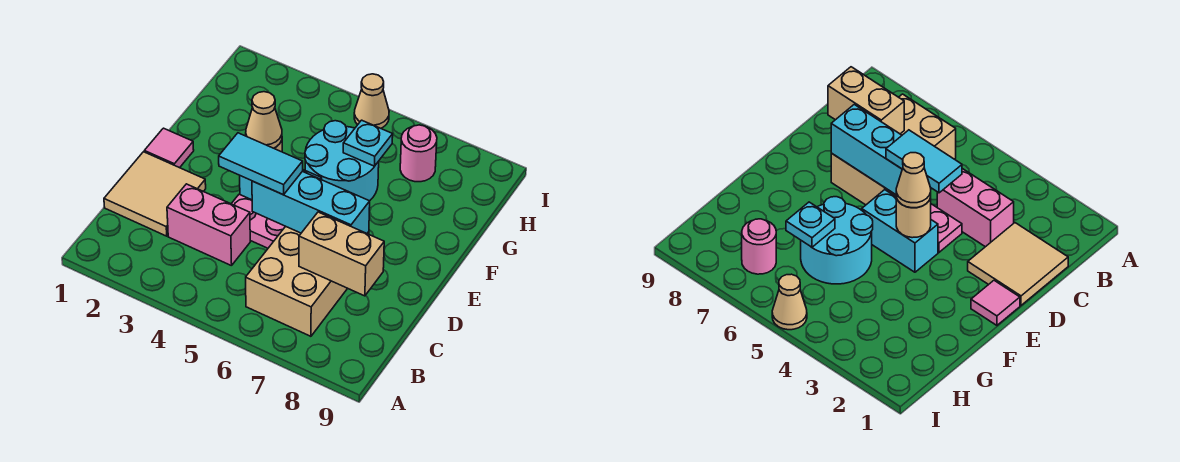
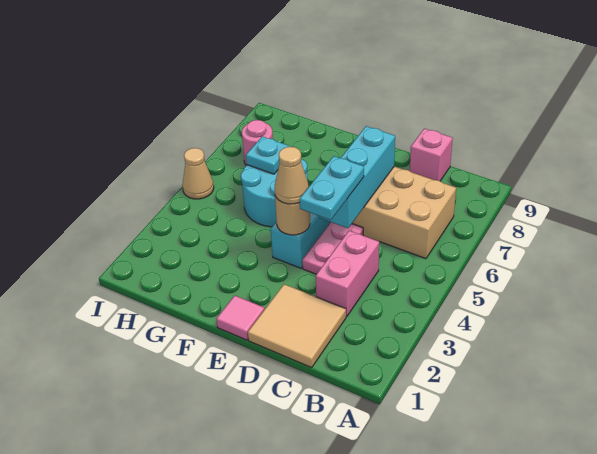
tan brick C7:C8 level 2 -> none
none -> pink brick C9 level 1
cyan tile D4:D5 level 3 -> cyan plate D4:D5 level 3

